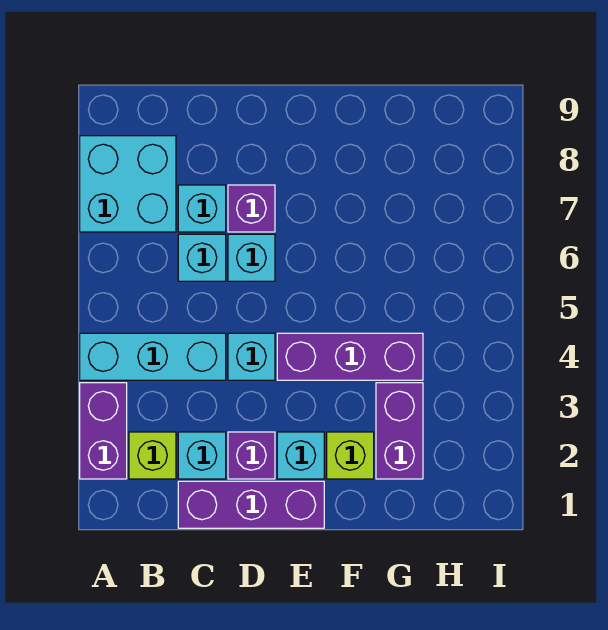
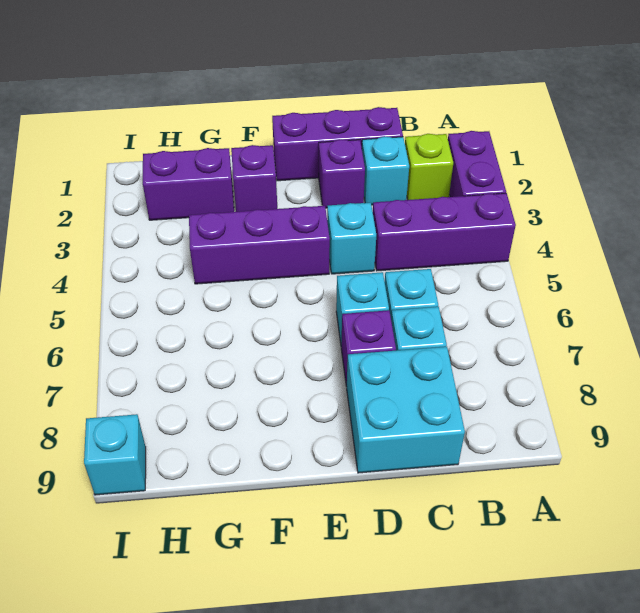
cyan brick A4:C4 level 1 -> purple brick A4:C4 level 1
cyan brick A7:B8 level 1 -> cyan brick C8:D9 level 1
cyan brick E2 level 1 -> cyan brick I9 level 1
lime brick F2 level 1 -> purple brick F2 level 1
purple brick G2:G3 level 1 -> purple brick G2:H2 level 1

